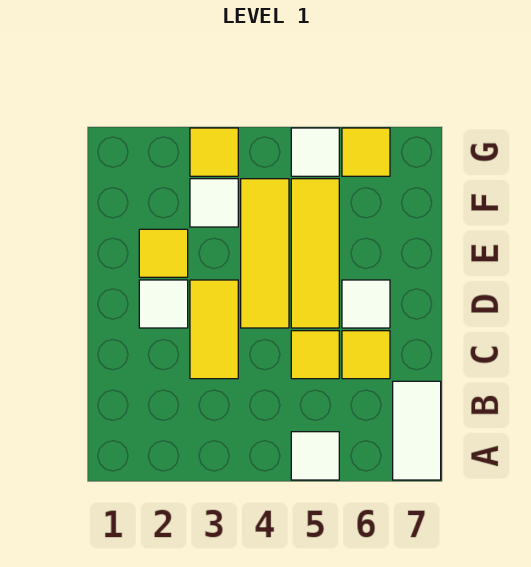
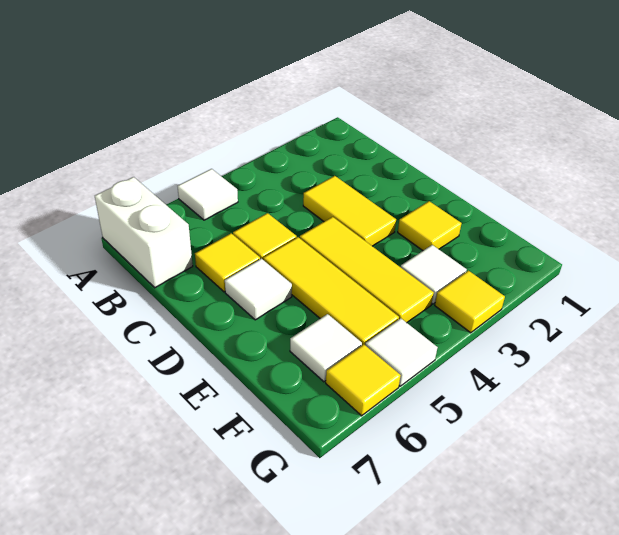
white tile A7:B7 level 1 -> white brick A7:B7 level 1
white tile D2 level 1 -> white tile F6 level 1

